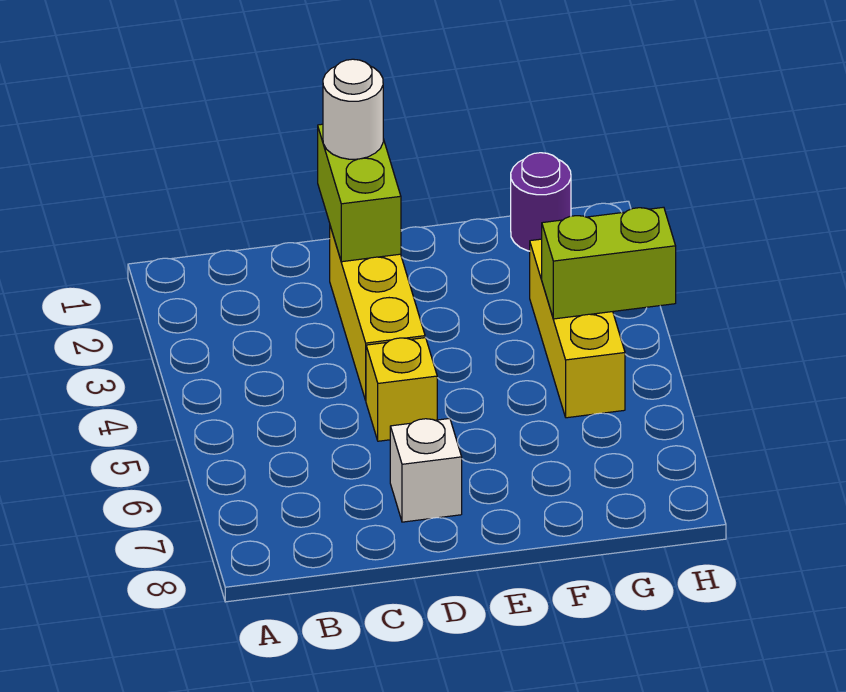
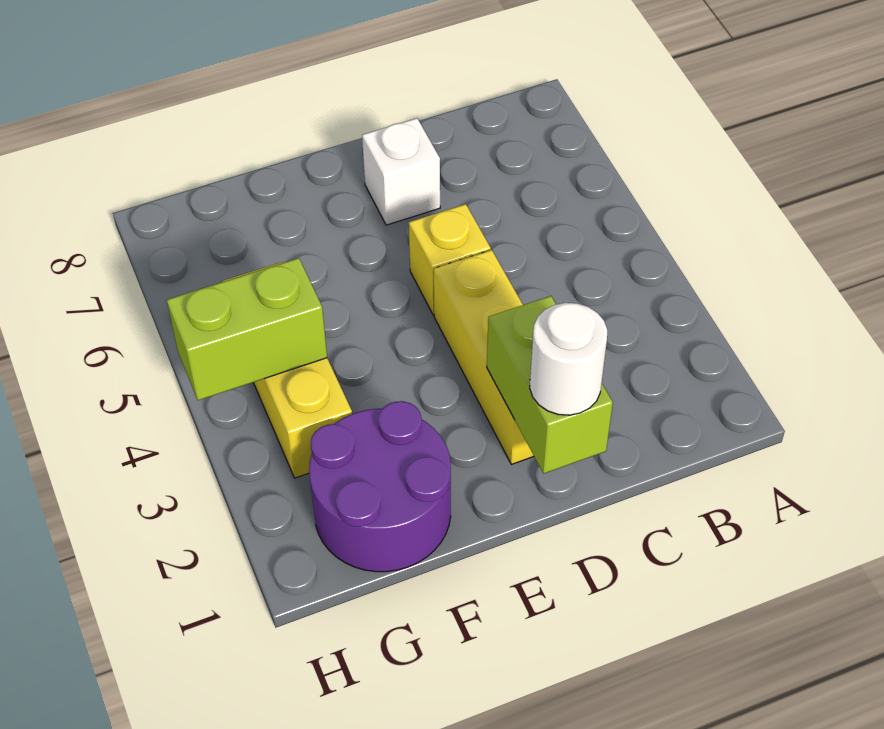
purple round brick G1 level 1 -> purple round brick F1:G2 level 1

